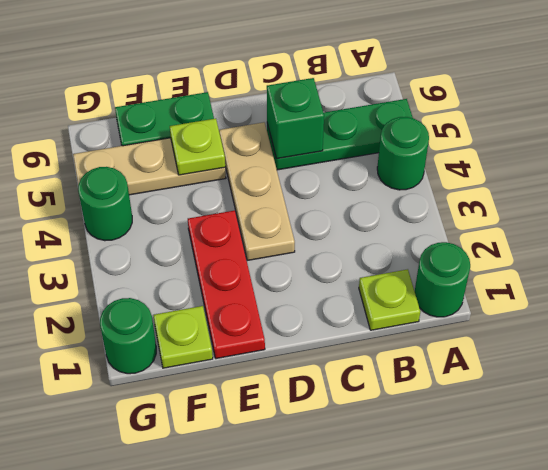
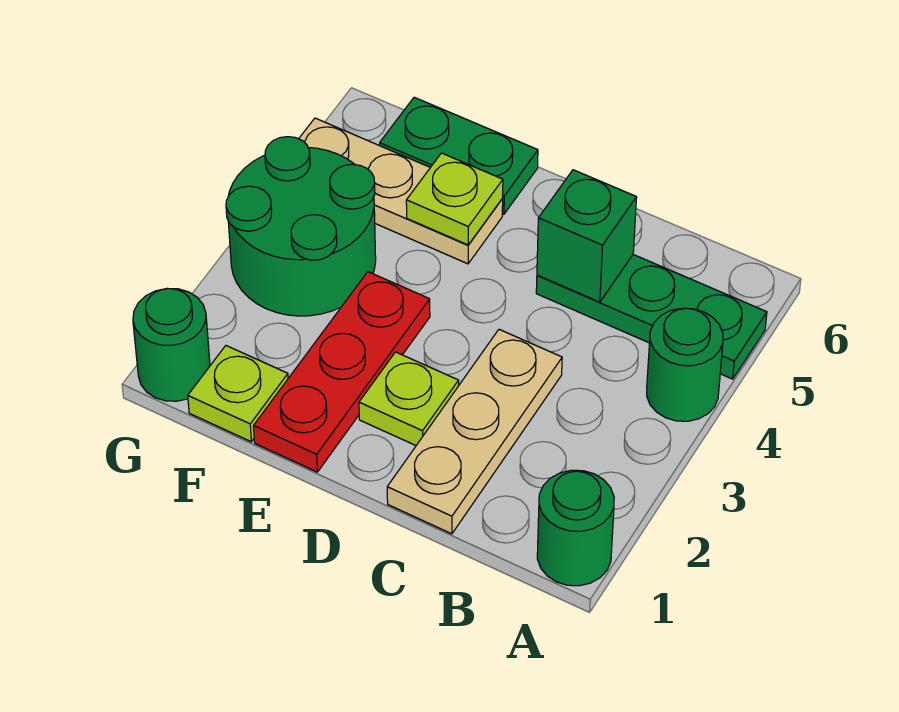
lime plate B1 level 1 -> lime plate D2 level 1
tan plate D3:D5 level 1 -> tan plate C1:C3 level 1
green round brick G4 level 1 -> green round brick F3:G4 level 1

